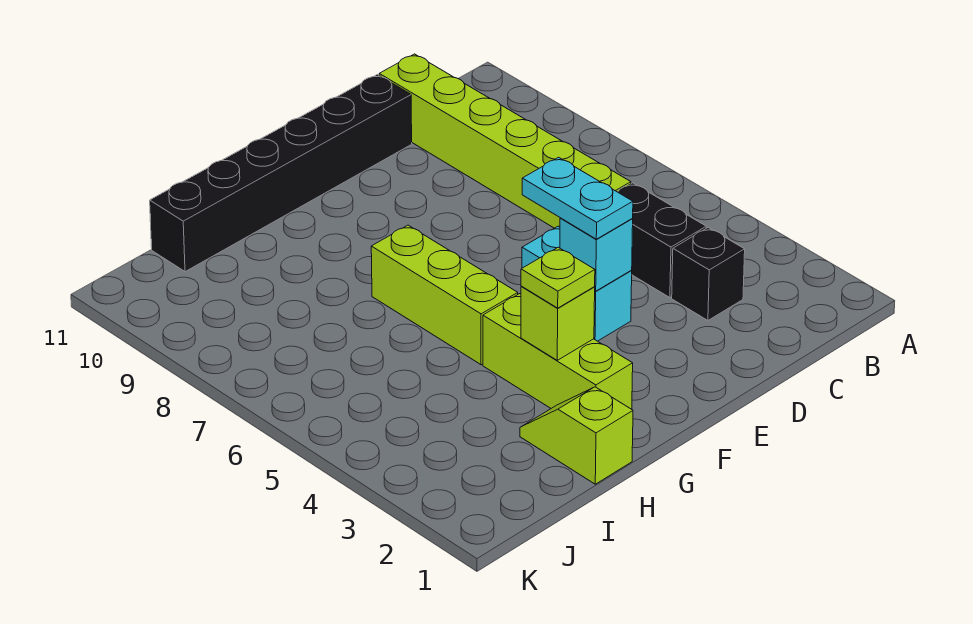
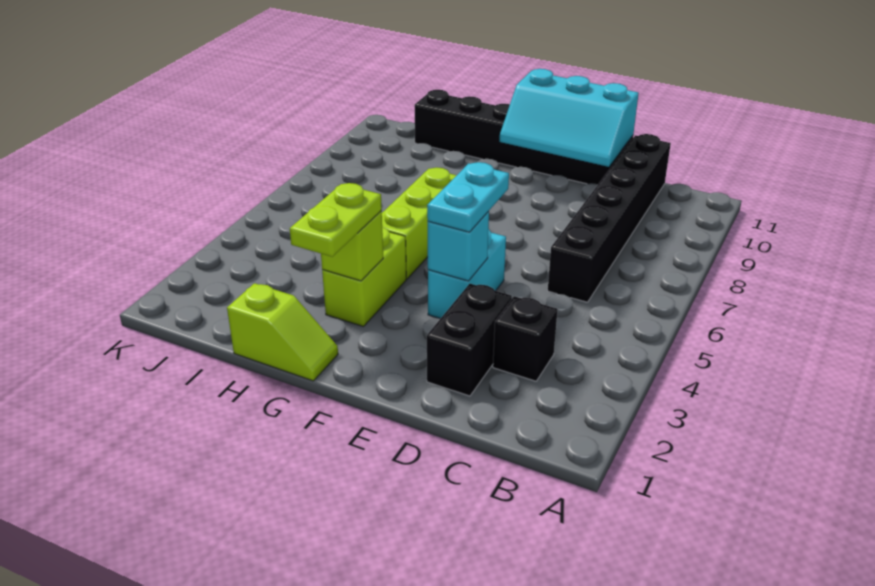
black brick C4:C5 level 1 -> black brick D2:D3 level 1
lime brick C6:C11 level 1 -> black brick C6:C11 level 1
none -> cyan slope D10:F11 level 2 top 11
lime brick G2:G4 level 1 -> lime brick G3:G4 level 1
lime plate G3 level 3 -> lime plate G2:G3 level 3
lime slope H1:H2 level 1 top 1 -> lime slope G1:H1 level 1 top H

